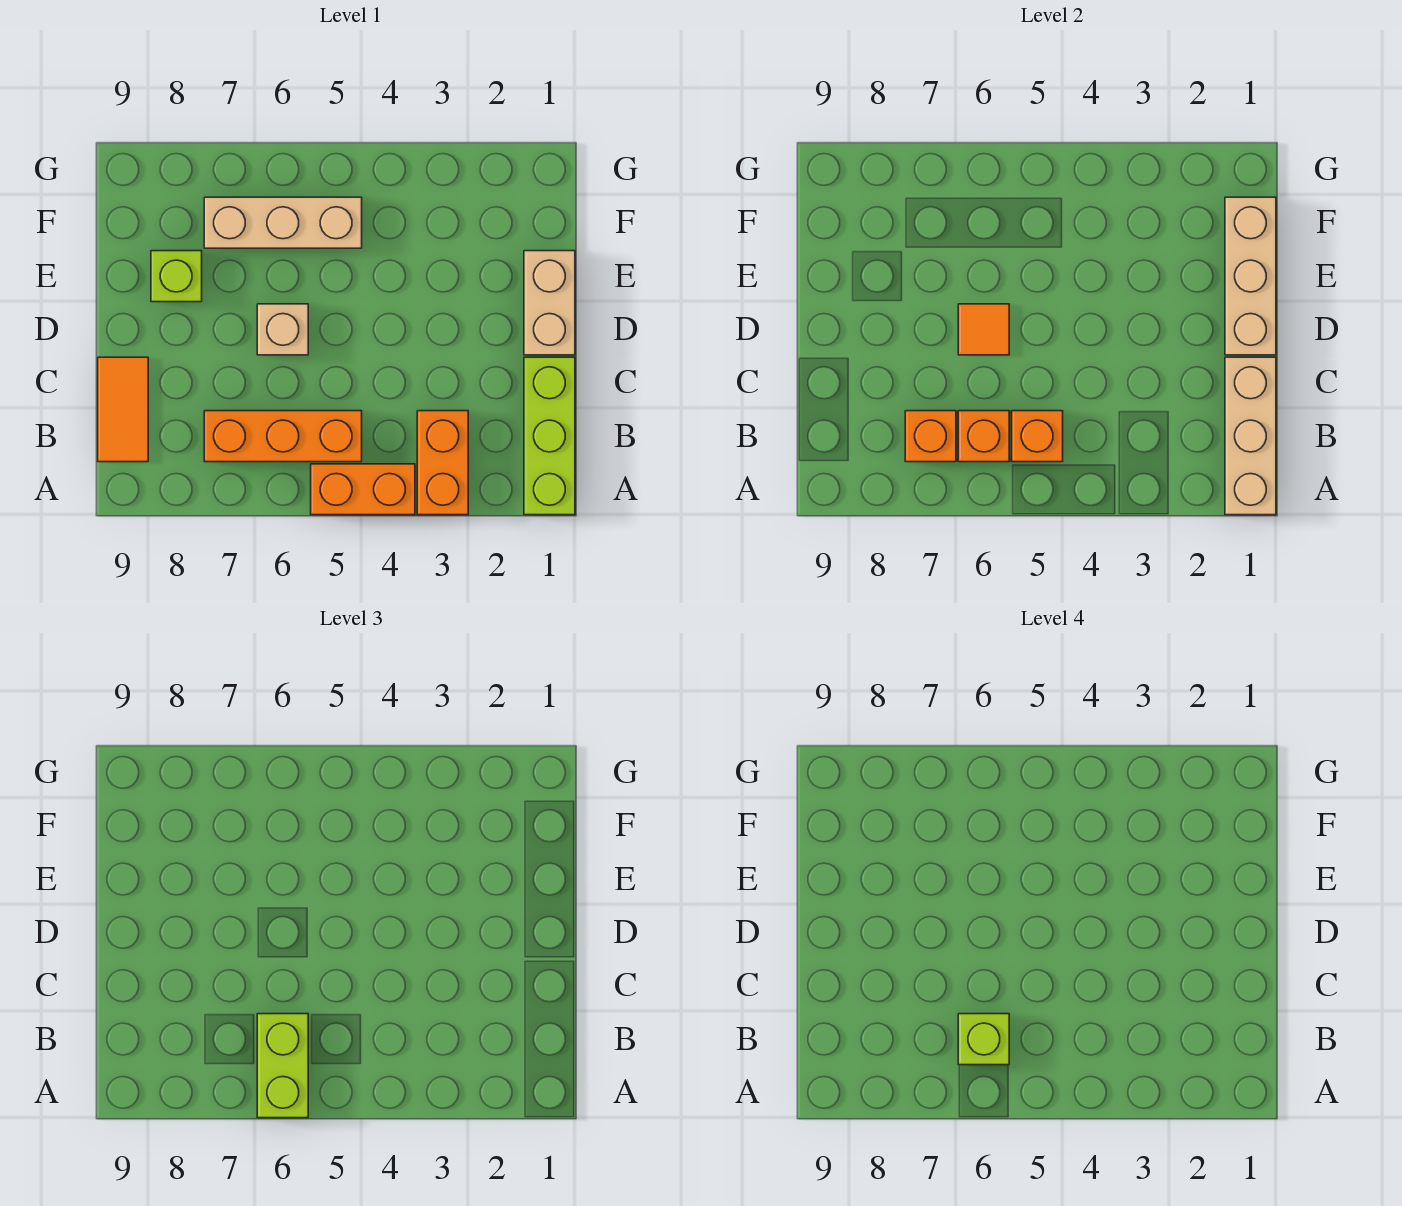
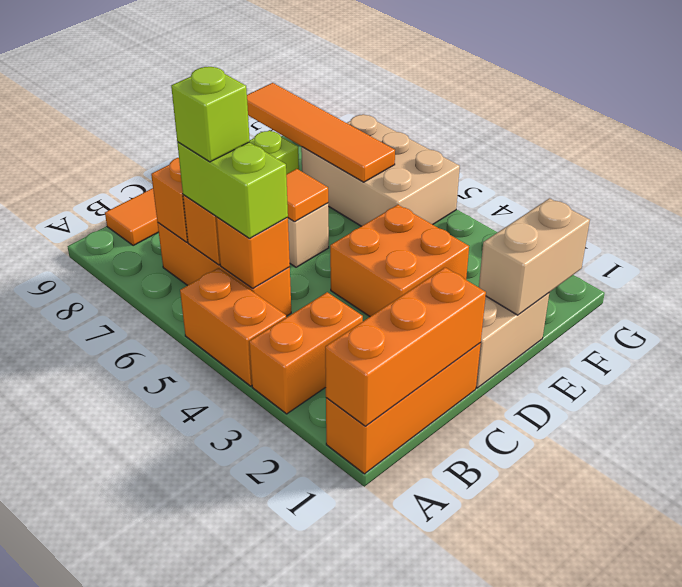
lime brick A1:C1 level 1 -> orange brick A1:C1 level 1
tan brick A1:C1 level 2 -> orange brick A1:C1 level 2
lime brick A6:B6 level 3 -> lime brick B5:B6 level 3
tan brick D1:F1 level 2 -> tan brick E1:F1 level 2
none -> orange brick D3:E4 level 1
tan brick F5:F7 level 1 -> tan brick F5:G7 level 1
none -> orange tile F6:F9 level 2

